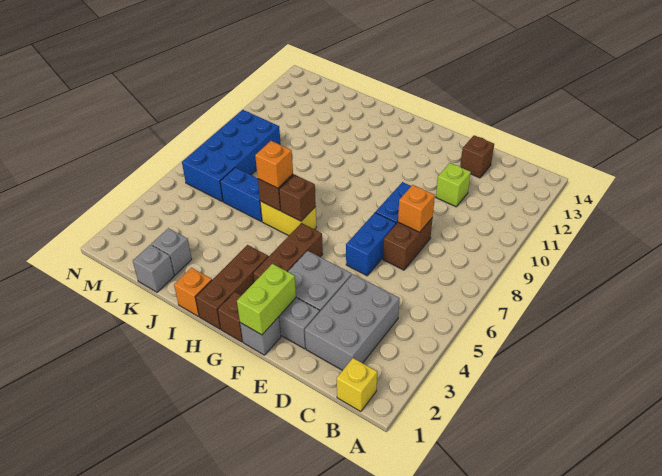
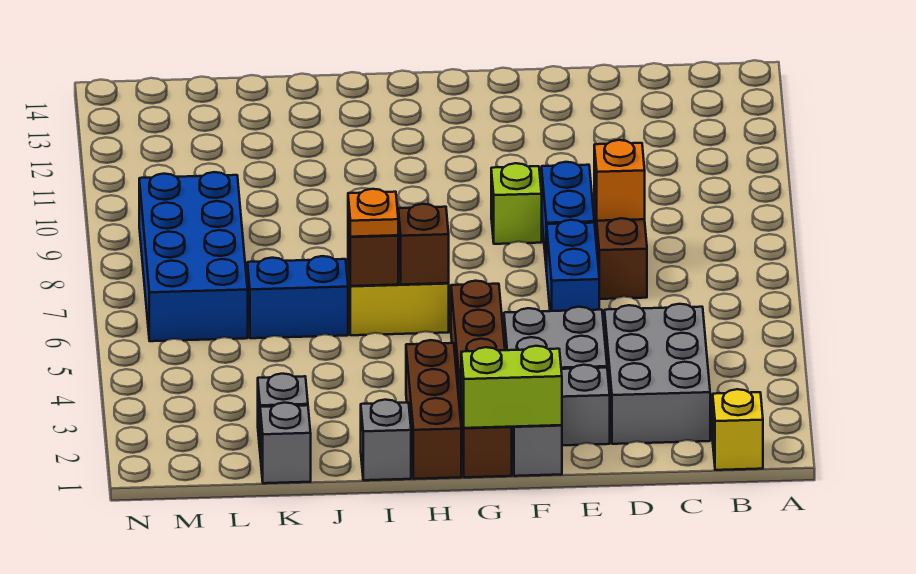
lime brick D11 level 1 -> lime brick F9 level 1
brown brick D13 level 1 -> none
lime brick F1:F2 level 2 -> lime brick F1:G1 level 2
orange brick I1 level 1 -> grey brick I1 level 1
orange brick I6 level 3 -> orange plate I6 level 3

